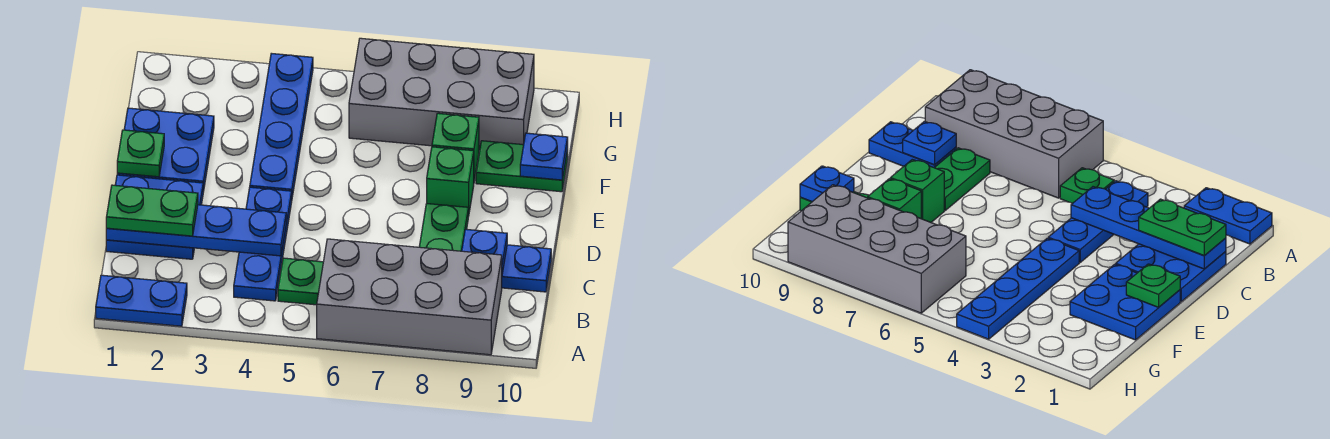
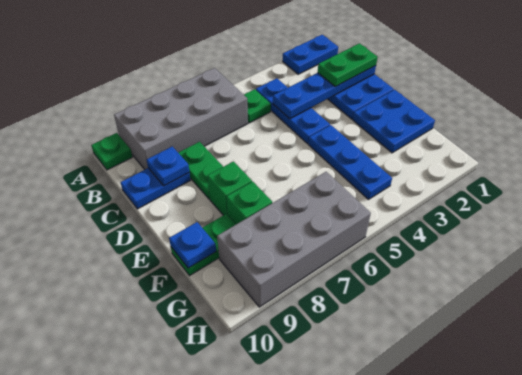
green plate E1 level 2 -> green plate A10 level 1
blue plate E4:H4 level 1 -> blue plate E4:G4 level 1

